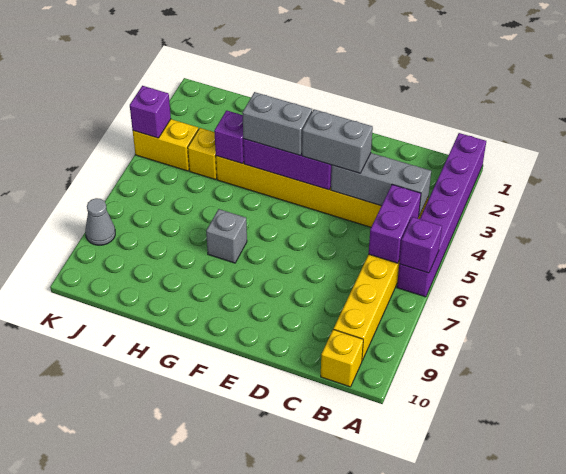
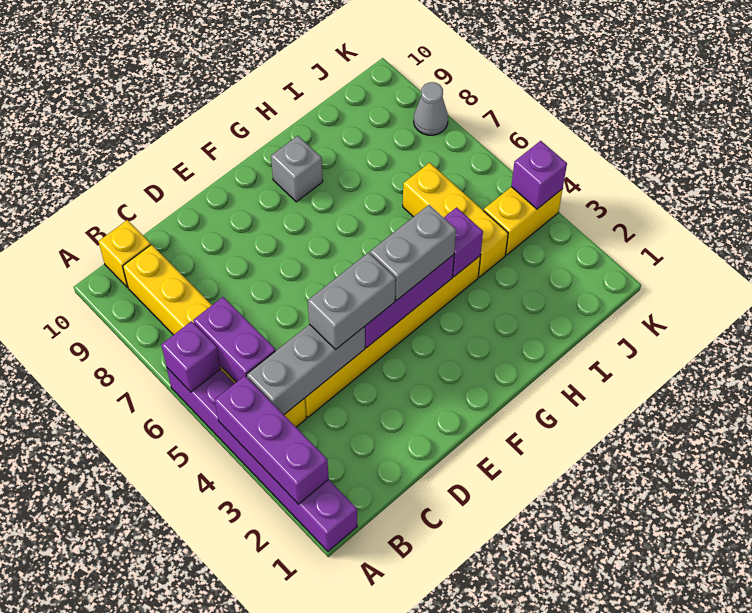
none -> purple brick A2:A4 level 2
grey brick G7 level 1 -> grey brick G9 level 1
yellow brick I4 level 1 -> yellow brick I4:I6 level 1

